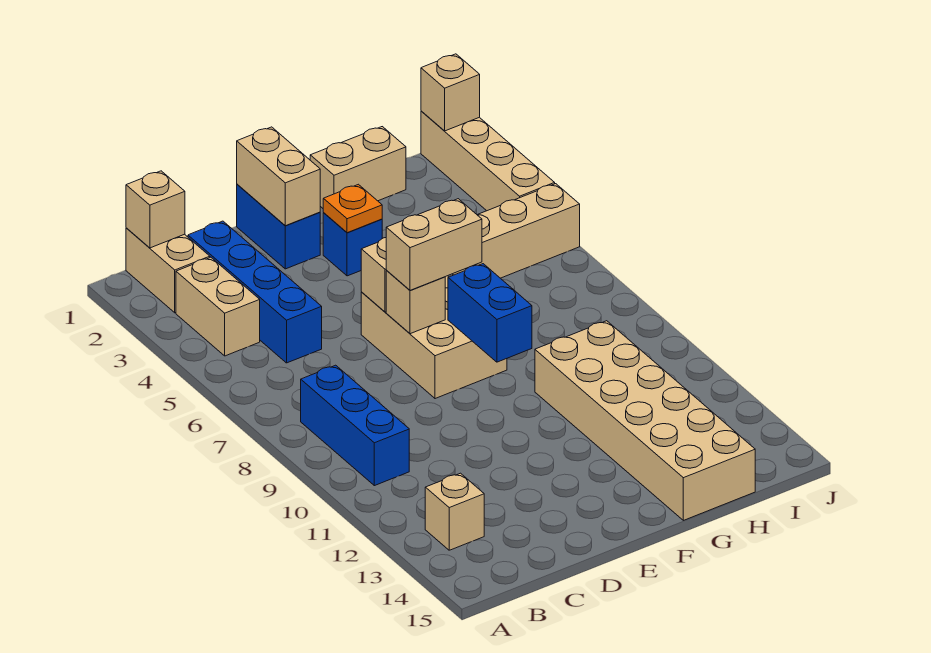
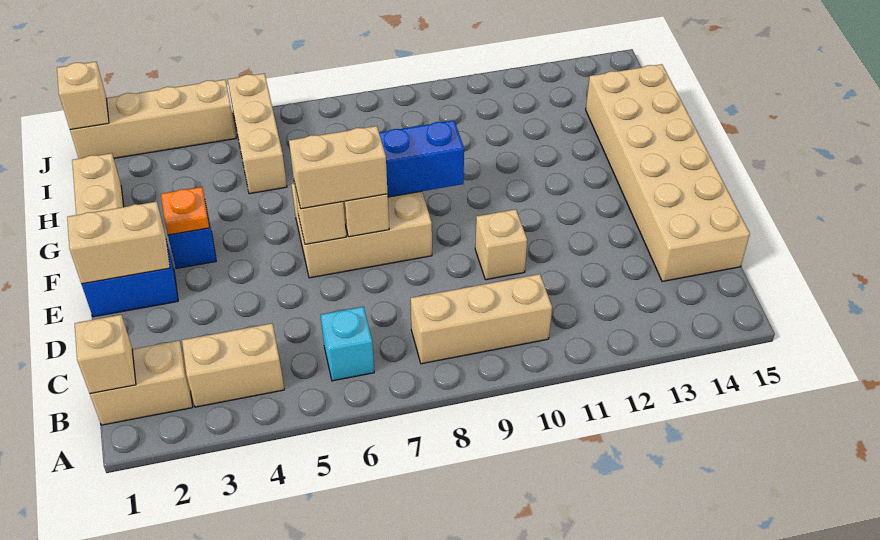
none -> cyan brick B6 level 1
blue brick B8:B10 level 1 -> tan brick B8:B10 level 1
tan brick B13 level 1 -> tan brick D10 level 1
blue brick C2:C5 level 1 -> none
tan brick E7:F7 level 3 -> tan brick E6:E7 level 3
tan brick G10:H15 level 1 -> tan brick C14:H15 level 1

